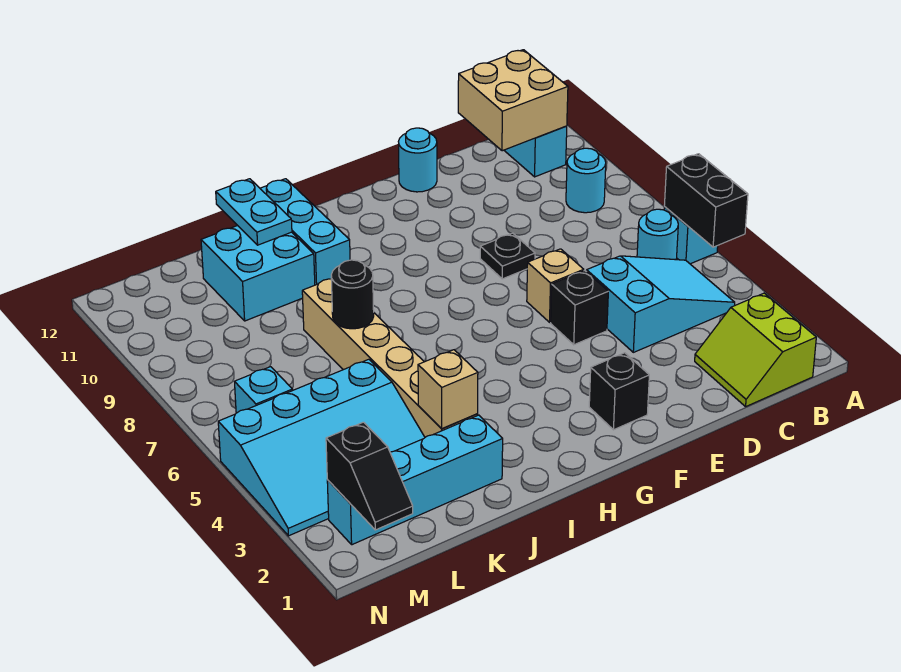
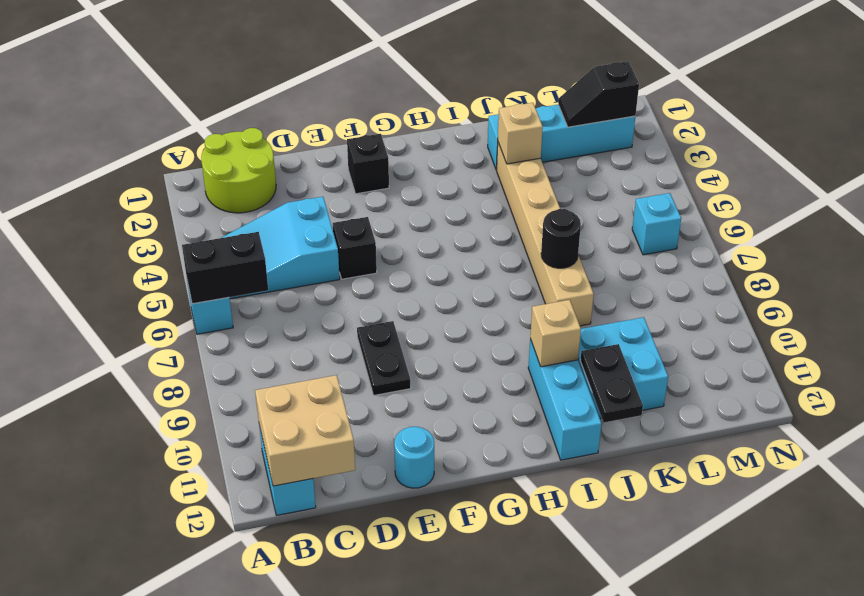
black brick A5:A6 level 2 -> black brick A6:B6 level 2
lime slope B1:C2 level 1 top B -> lime round brick B1:C2 level 1
cyan round brick B6 level 1 -> none
cyan round brick B9 level 1 -> none
tan brick E6 level 1 -> tan brick I10 level 2
black plate E8 level 1 -> black plate E8:E9 level 1
cyan plate J11:J12 level 2 -> black plate J11:J12 level 2
cyan slope K3:N5 level 1 top 5 -> none
black slope M1:M2 level 2 top 2 -> black slope L2:M2 level 2 top M

